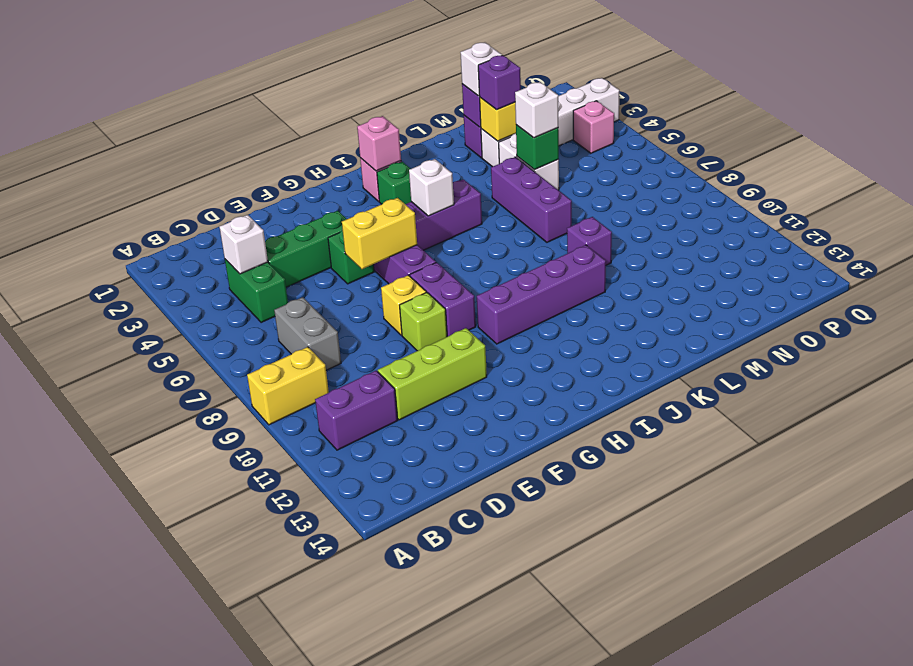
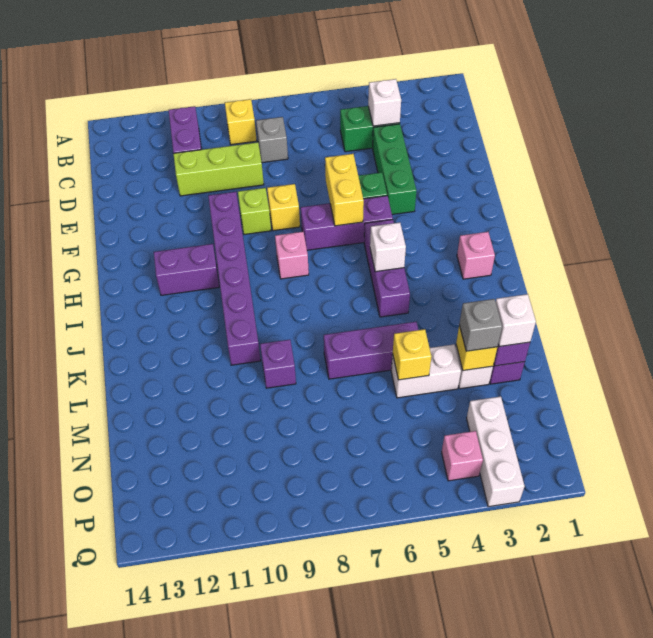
yellow brick A9:B9 level 1 -> yellow brick B9 level 1
grey brick C7:C8 level 1 -> grey brick C8 level 1
lime brick D11:F11 level 1 -> lime brick D9:D11 level 1
purple brick G8:G9 level 1 -> purple brick H11:H12 level 1
purple brick H10:K10 level 1 -> purple brick F10:K10 level 1
pink brick I2 level 2 -> pink brick H8 level 1
green brick I3 level 1 -> none
purple brick M3 level 3 -> grey brick M3 level 3
green brick M5 level 2 -> yellow brick M5 level 2
white brick M5 level 3 -> none

